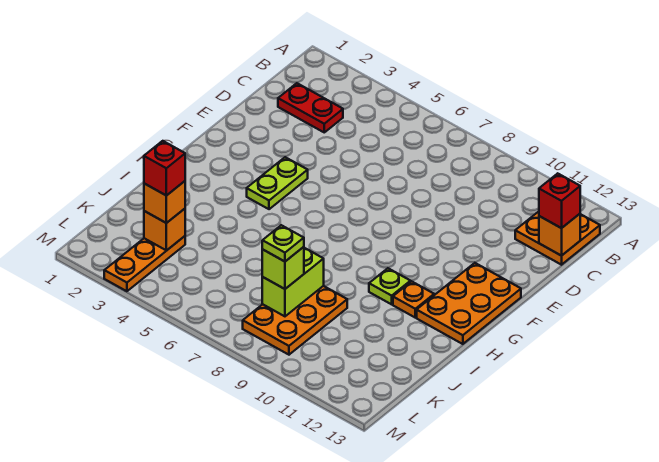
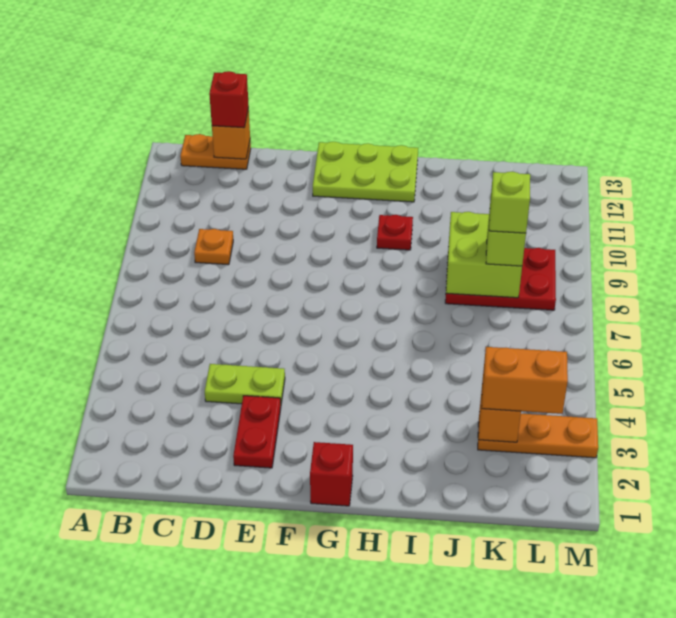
orange plate B12:C13 level 1 -> orange plate B13:C13 level 1
red plate C2:C3 level 1 -> red plate E2:E3 level 1
lime plate F4:G4 level 1 -> lime plate D4:E4 level 1
orange plate F12:H13 level 1 -> lime plate F12:H13 level 1
lime plate H10 level 1 -> red plate H10 level 1
orange plate H11 level 1 -> orange plate C9 level 1
orange plate J8:L9 level 1 -> red plate J8:L9 level 1
lime brick J8:K8 level 2 -> lime brick J8:K9 level 2
orange brick K3 level 3 -> orange brick K3:L3 level 3
red brick K3 level 4 -> red brick G1 level 1
lime plate K8 level 4 -> lime brick K8 level 4

